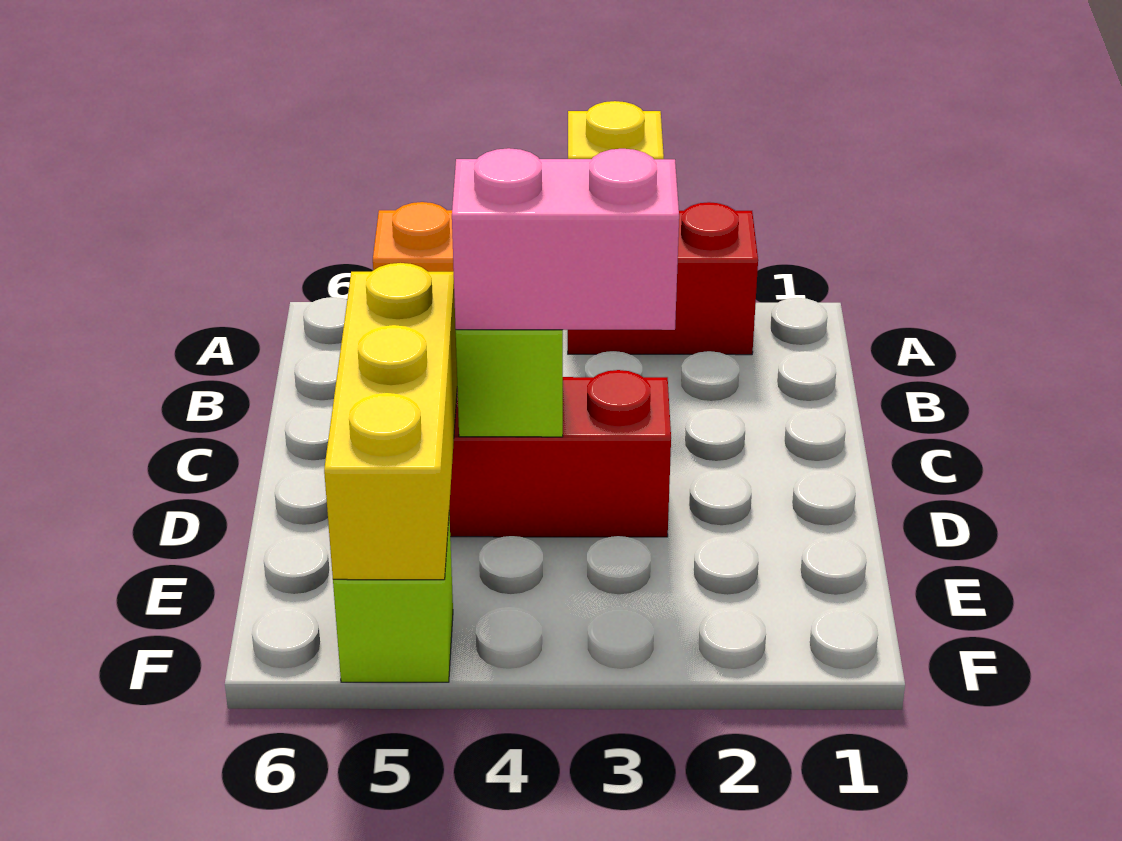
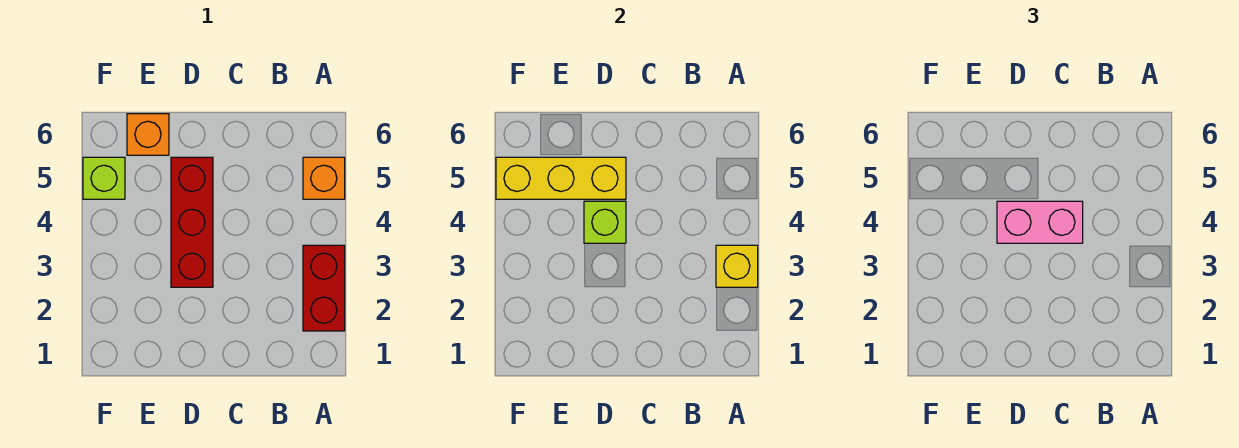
pink brick D3:D4 level 3 -> pink brick C4:D4 level 3
none -> orange brick E6 level 1

